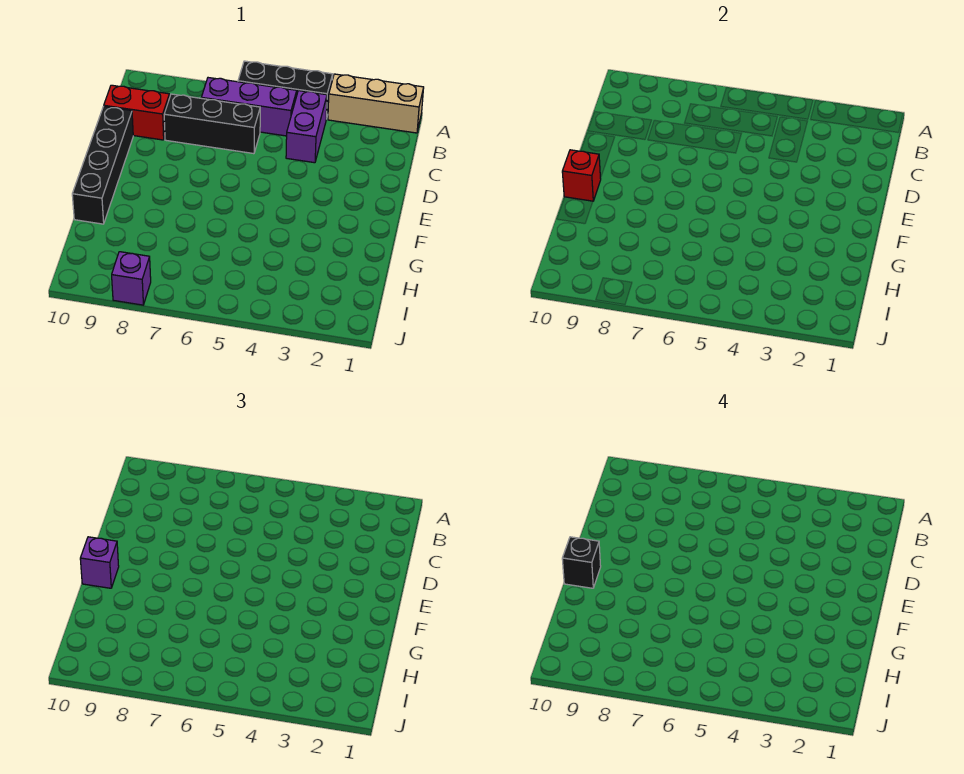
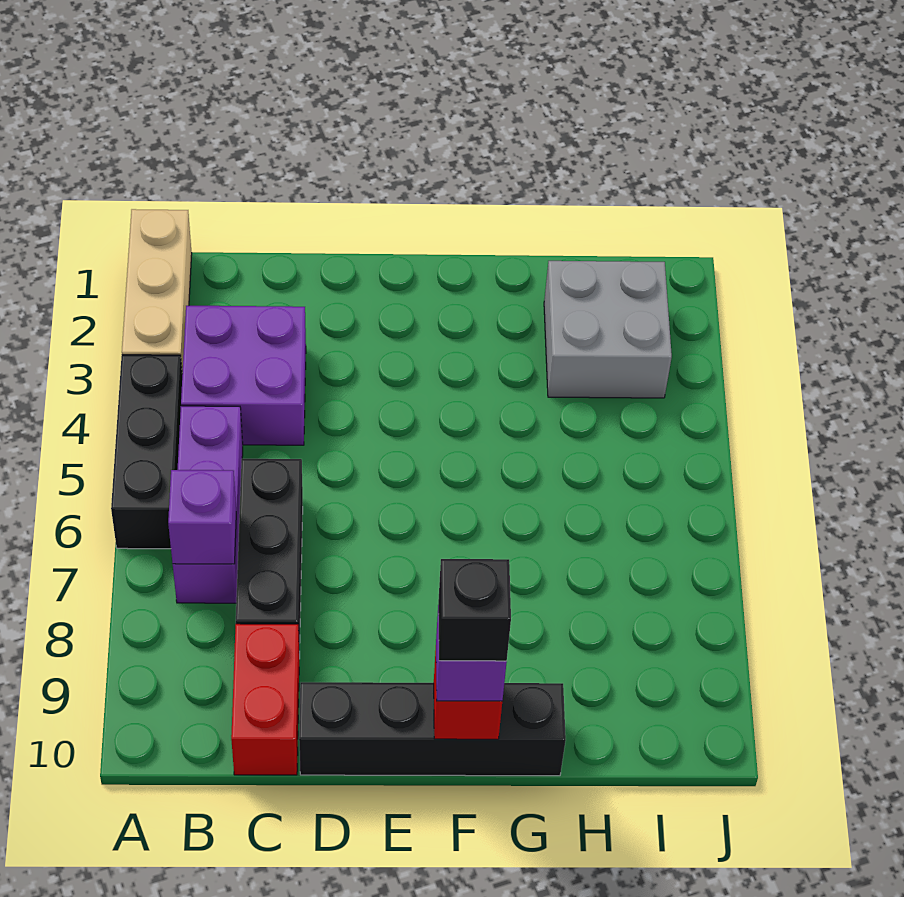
purple brick B4:C4 level 1 -> purple brick B3:C4 level 1
none -> grey brick H2:I3 level 1
purple brick J8 level 1 -> purple brick B7 level 2

